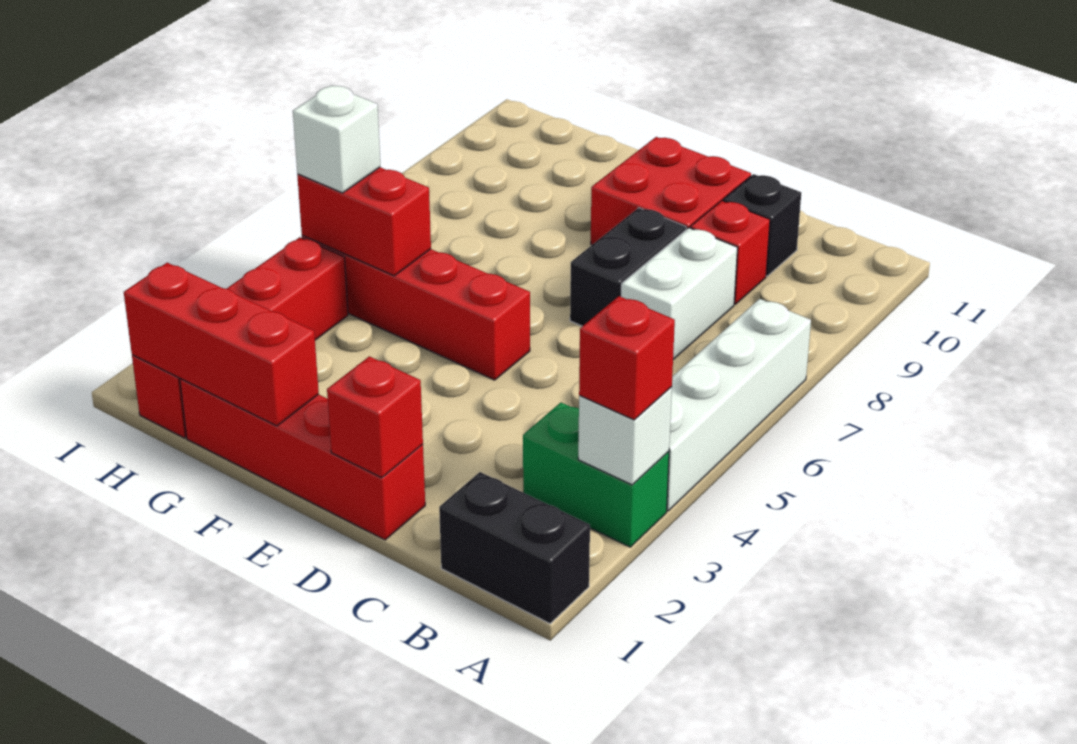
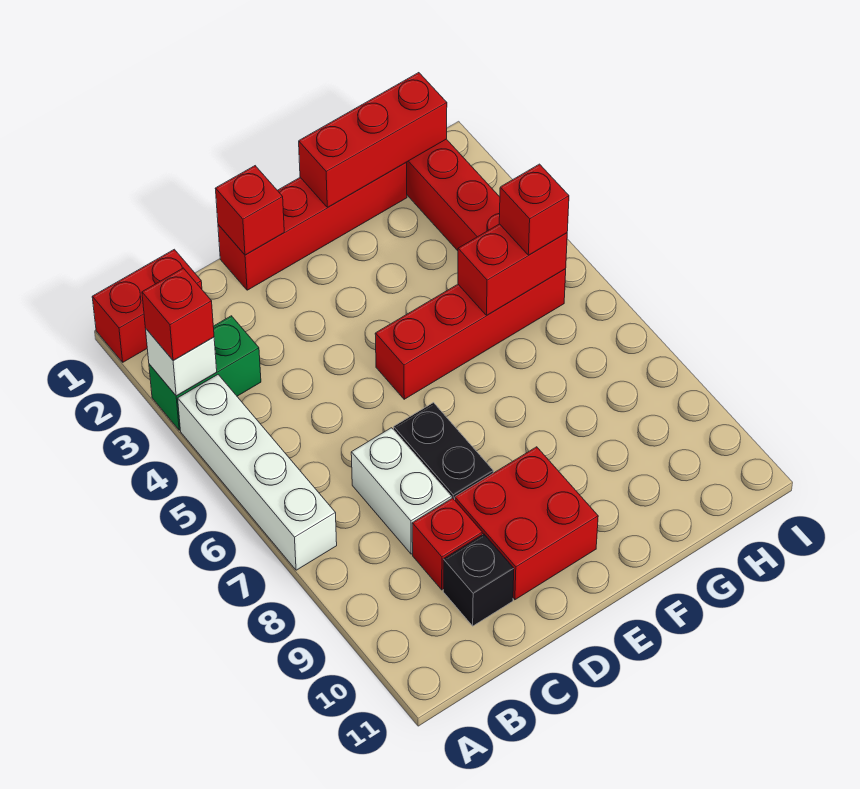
black brick A1:B1 level 1 -> red brick A1:B1 level 1
white brick H5 level 3 -> red brick H5 level 3

